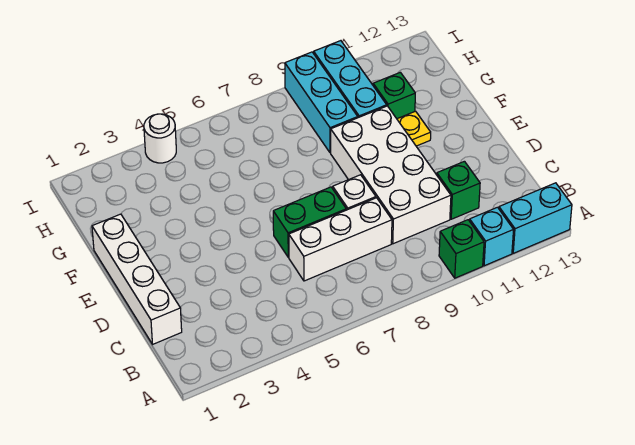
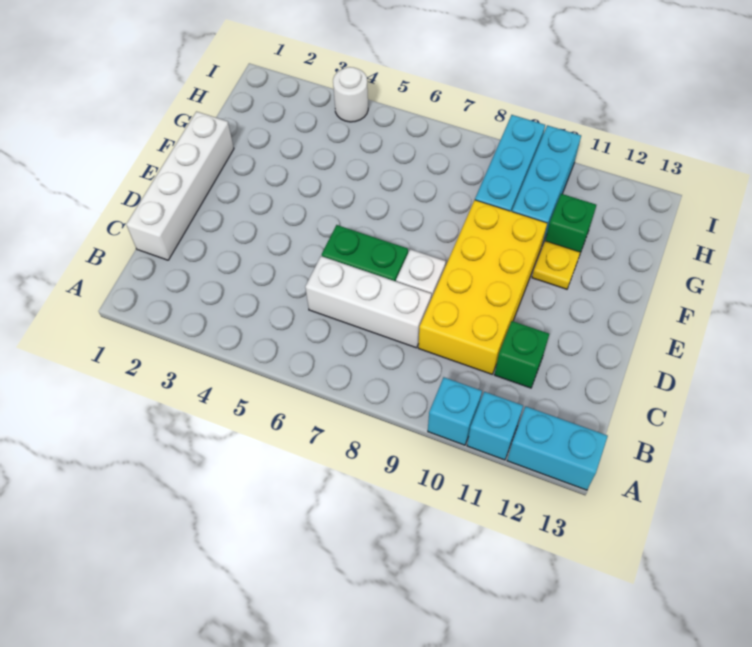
green brick A10 level 1 -> cyan brick A10 level 1
white brick C9:F10 level 1 -> yellow brick C9:F10 level 1

